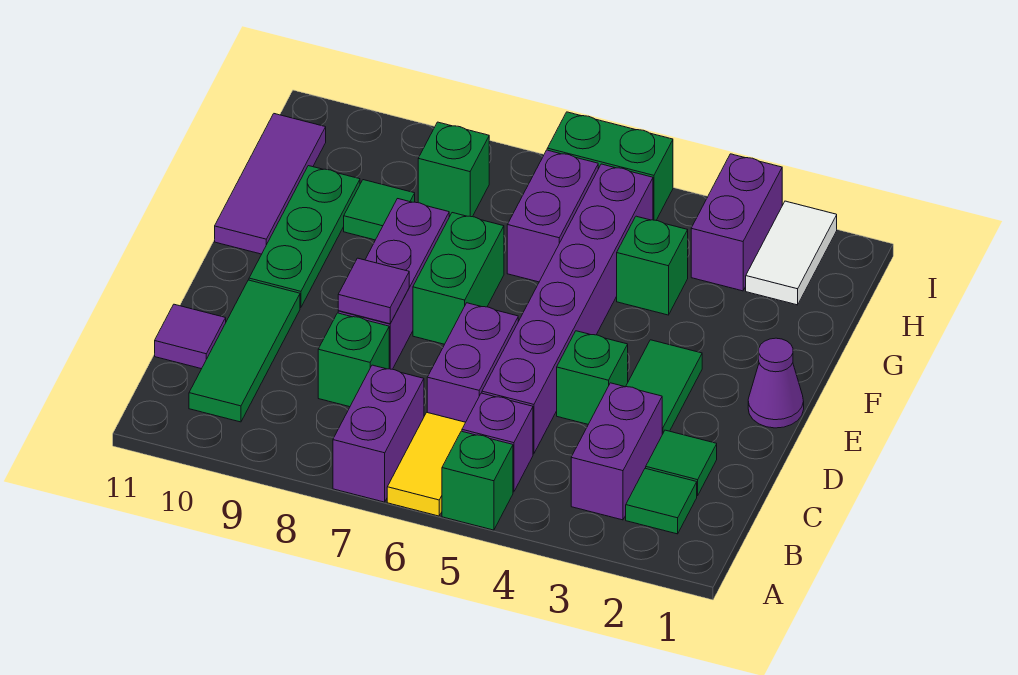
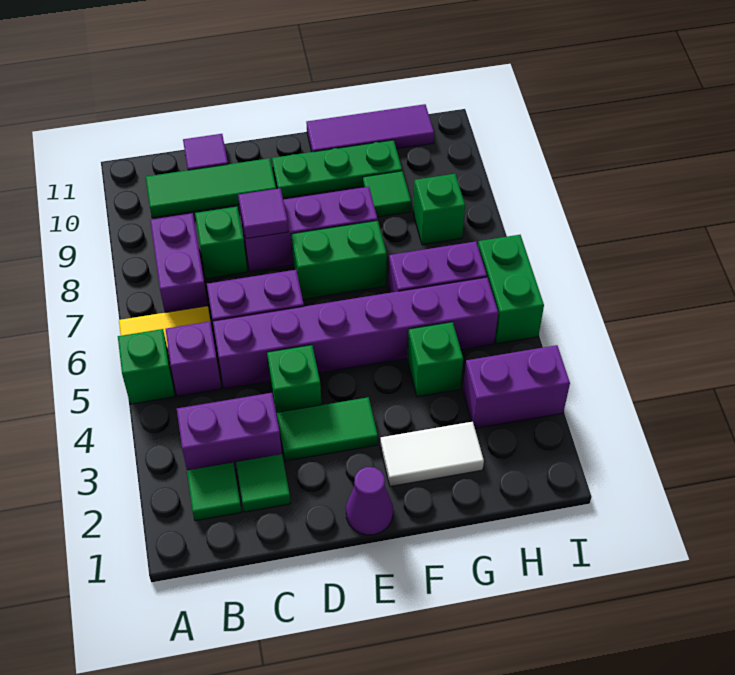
purple brick A7:B7 level 1 -> purple brick B7:B8 level 1
white tile H2:I2 level 1 -> white tile F2:G2 level 1

